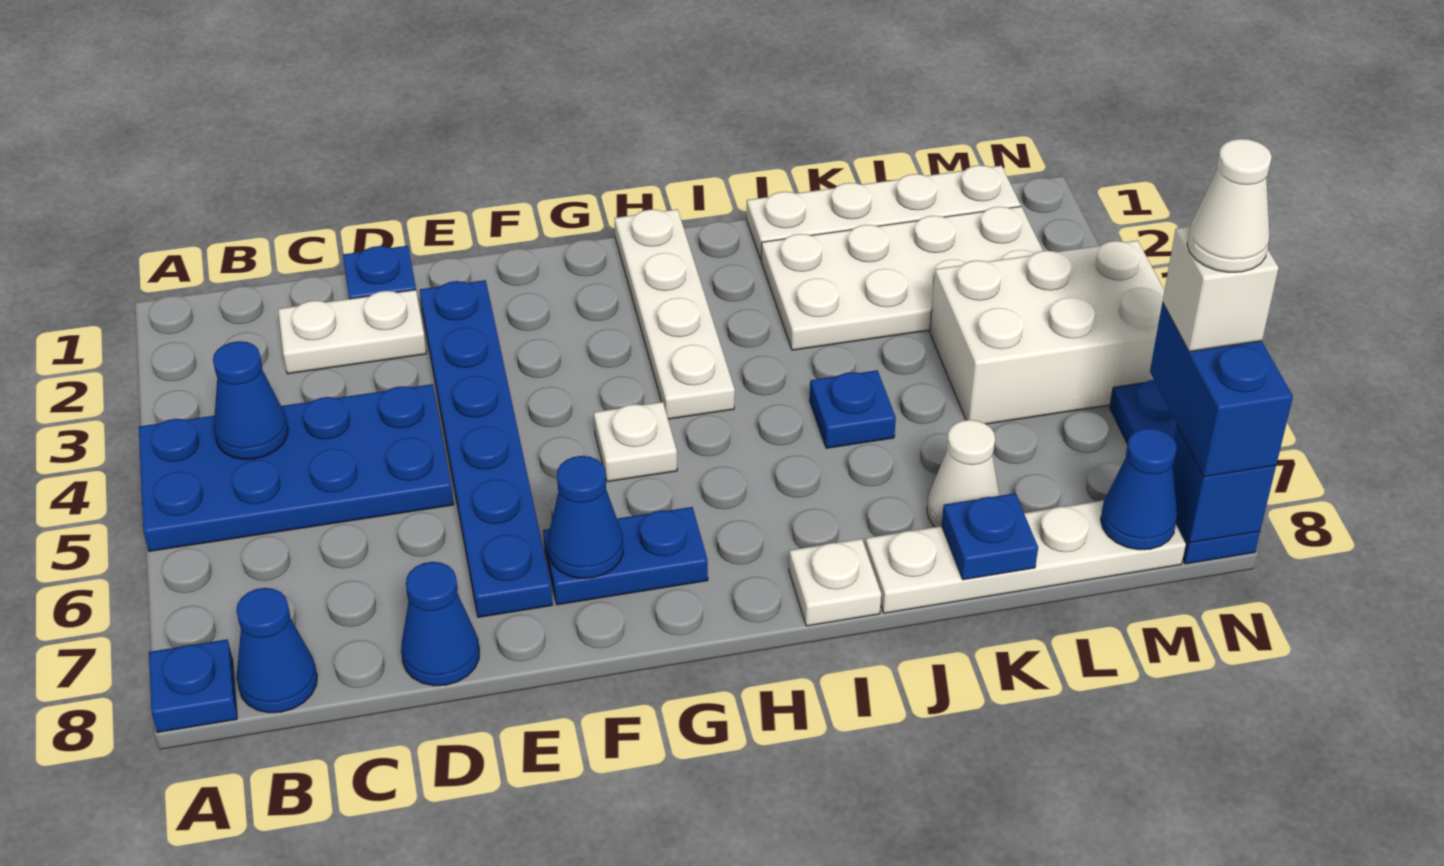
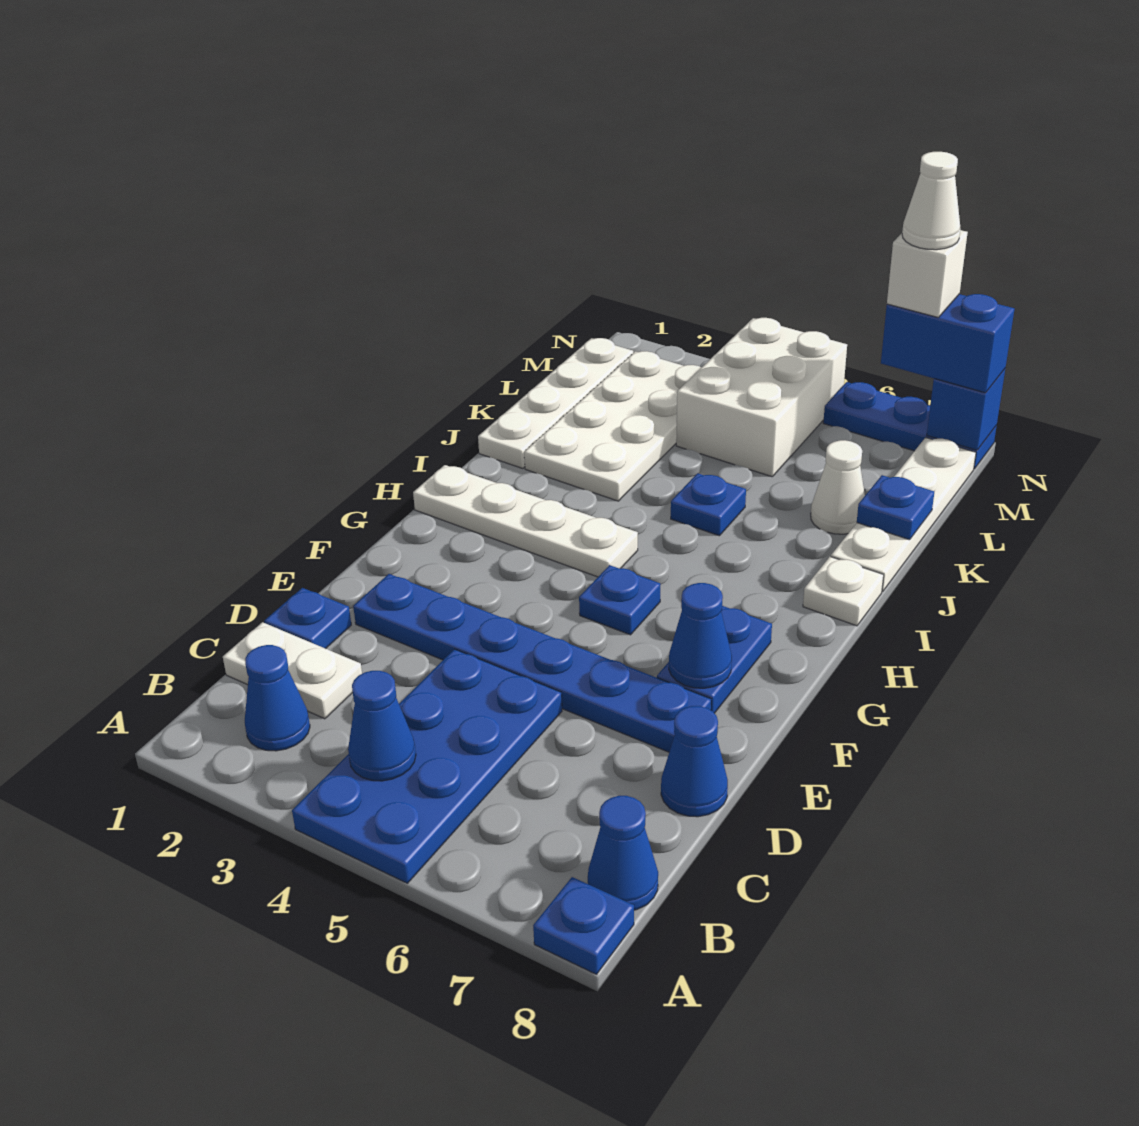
white plate C2:D2 level 1 -> white plate C1:C2 level 1
white plate G5 level 1 -> blue plate G5 level 1
blue cone M8 level 2 -> blue cone B2 level 1

